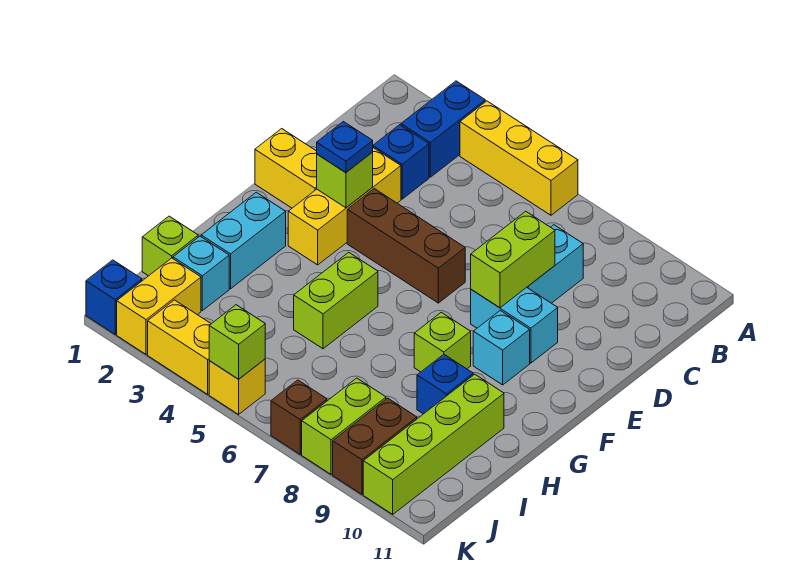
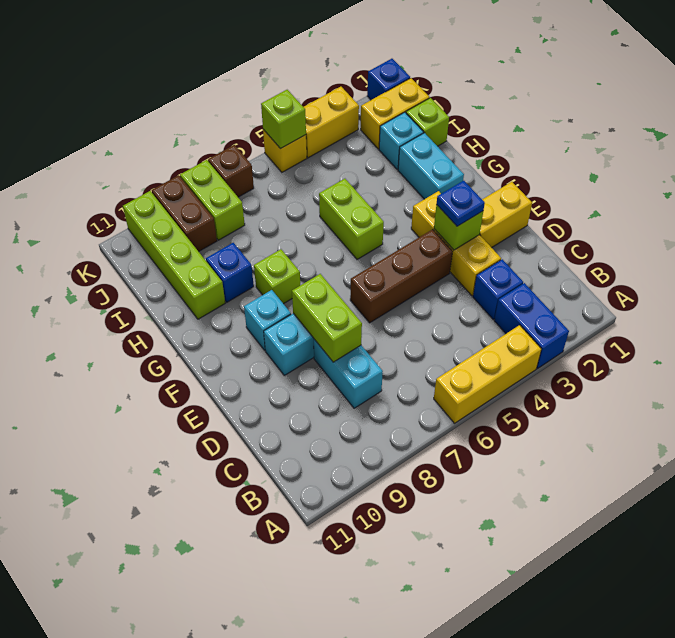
yellow brick J2:K2 level 1 -> yellow brick J1:J2 level 1

